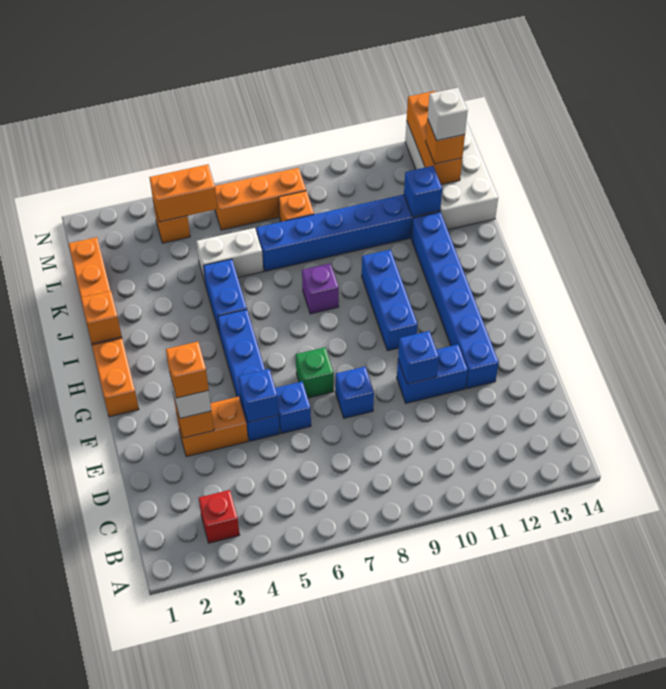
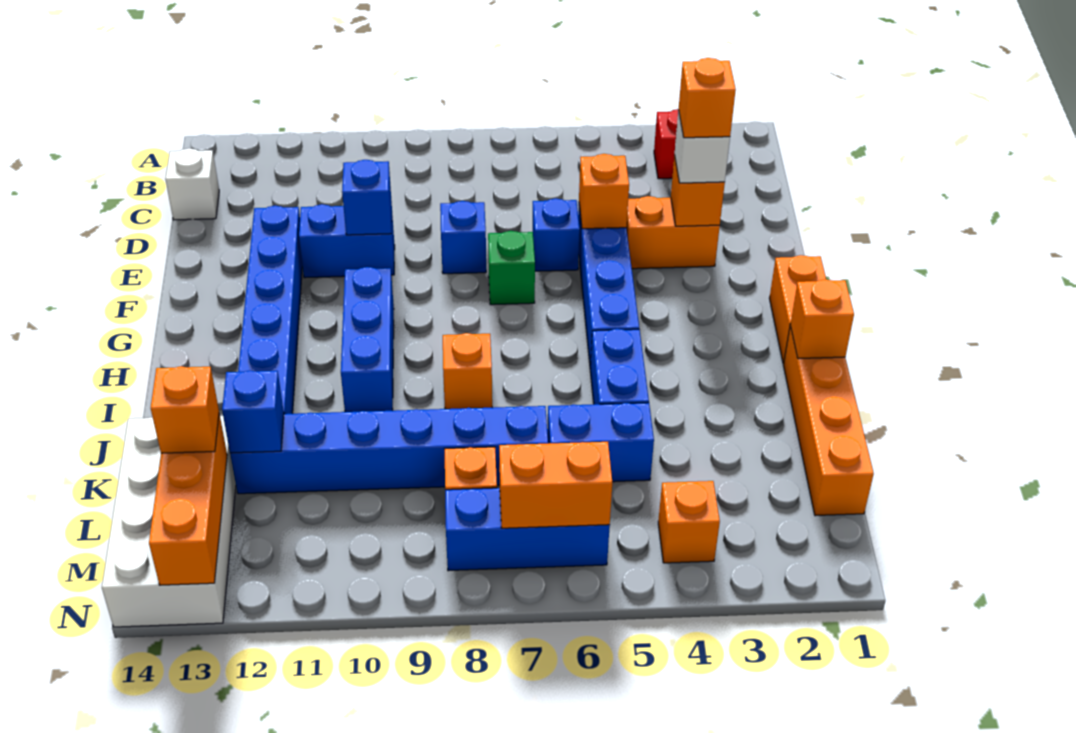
blue brick E5 level 2 -> orange brick E5 level 2
purple brick I8 level 1 -> orange brick I8 level 1
white brick K5:K6 level 1 -> blue brick K5:K6 level 1
white brick L13 level 4 -> white brick C14 level 1
orange brick M4:M5 level 2 -> orange brick M6:M7 level 2
orange brick M6:M8 level 1 -> blue brick M6:M8 level 1

